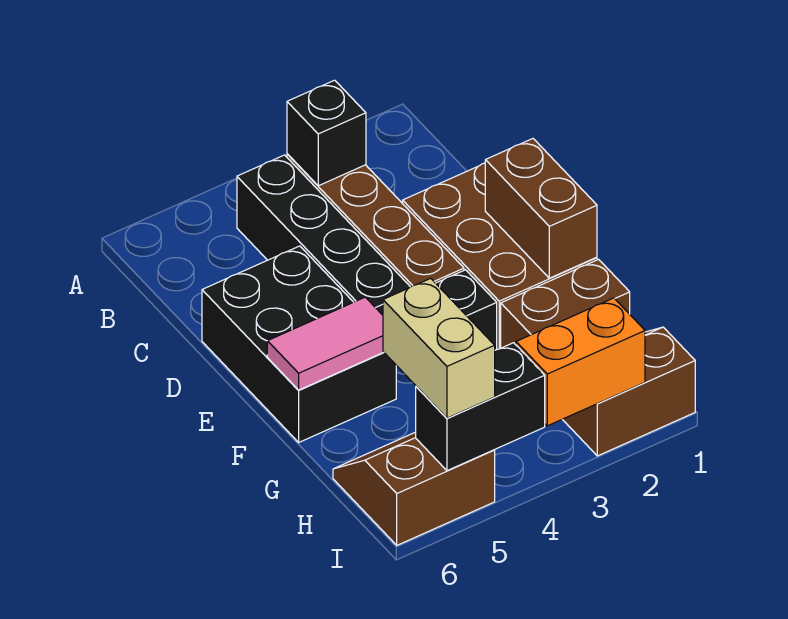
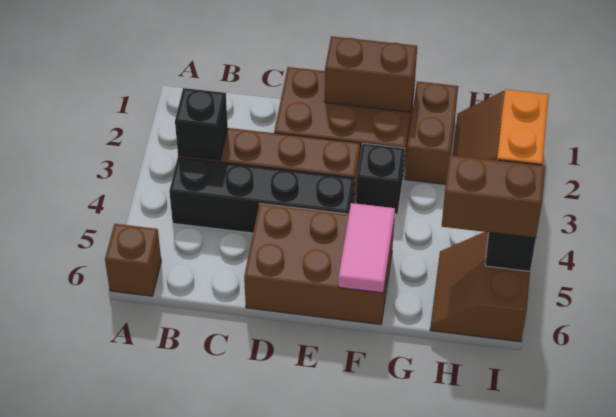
none -> brown brick A6 level 1
black brick D5:F6 level 1 -> brown brick D5:F6 level 1
tan brick H5:I5 level 3 -> brown brick H5:I5 level 3

